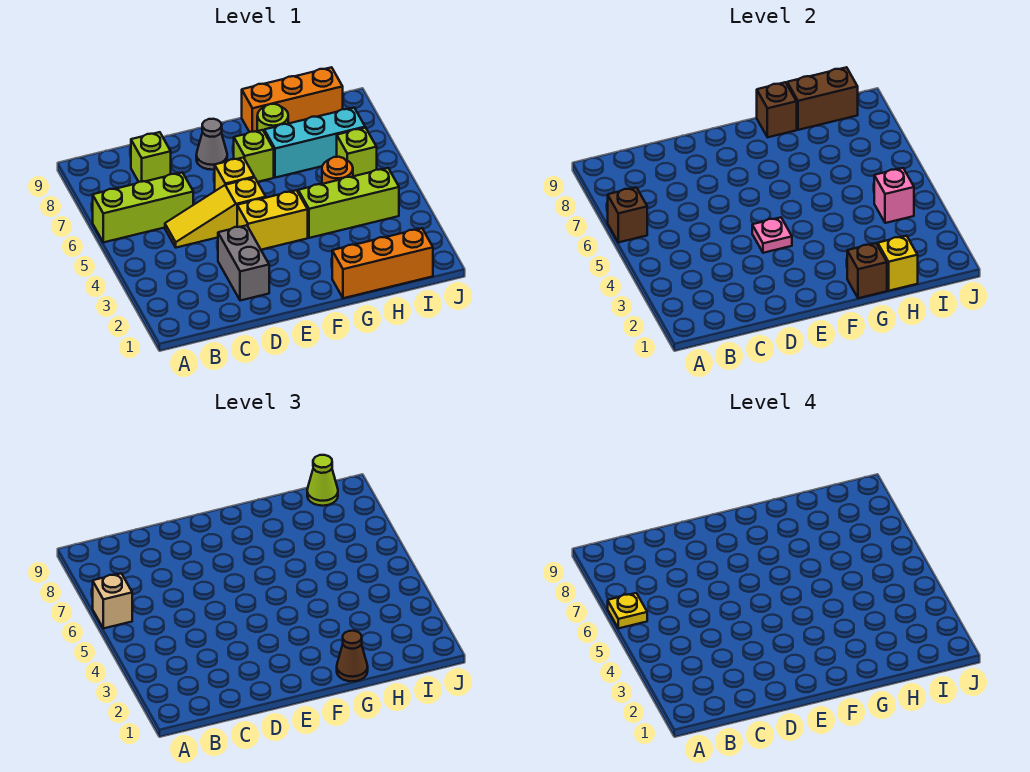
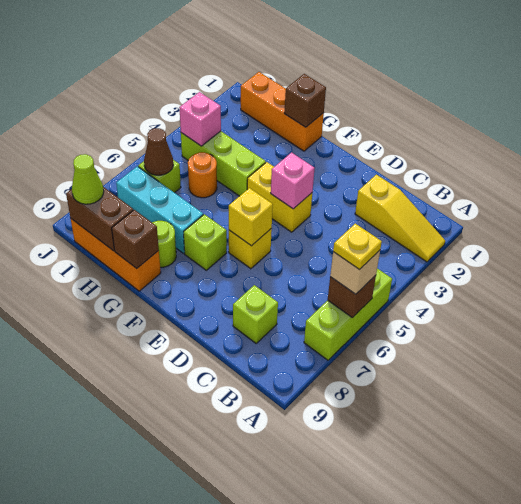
lime brick A6:C6 level 1 -> lime brick A5:A7 level 1
yellow slope C5:E5 level 1 top E -> yellow slope A2:C2 level 1 top C
grey brick D2:D3 level 1 -> none
pink plate E4 level 2 -> pink brick E4 level 2
grey cone E8 level 1 -> none
brown cone G1 level 3 -> brown cone I6 level 2
yellow brick H1 level 2 -> yellow brick E6 level 2

